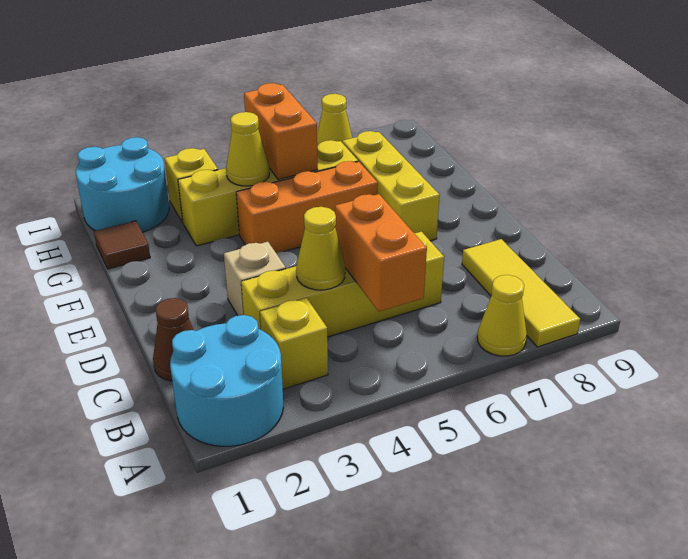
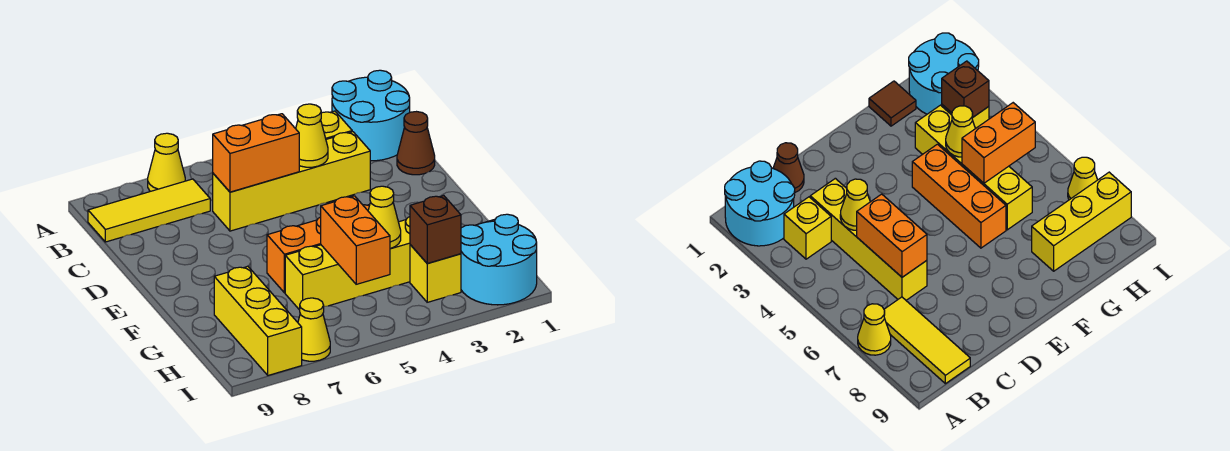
yellow tile A8:C8 level 1 -> yellow tile B7:B9 level 1
orange brick B5:C5 level 2 -> orange brick C5:C6 level 2
tan brick D3 level 1 -> none
yellow brick E7:G7 level 1 -> yellow brick G8:I8 level 1
none -> brown brick H3 level 2

